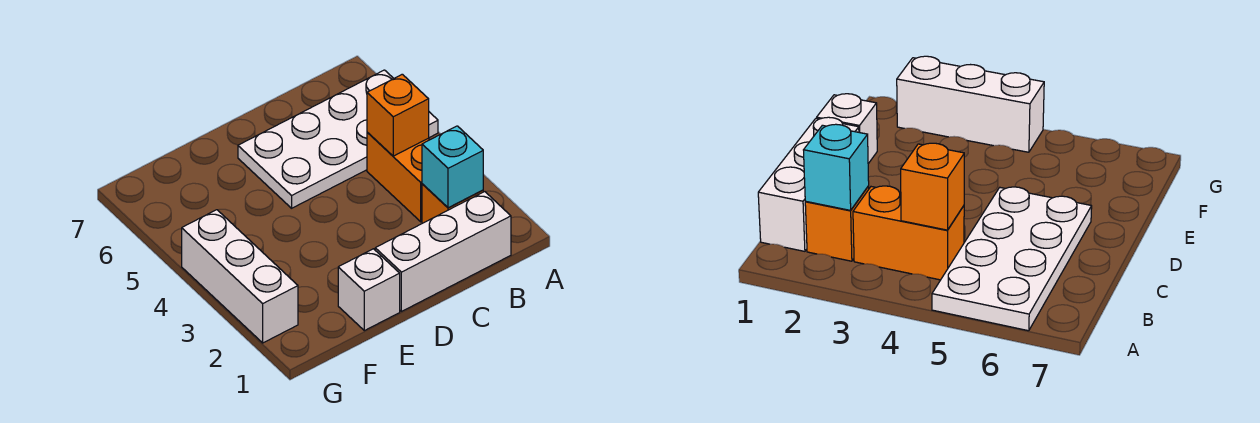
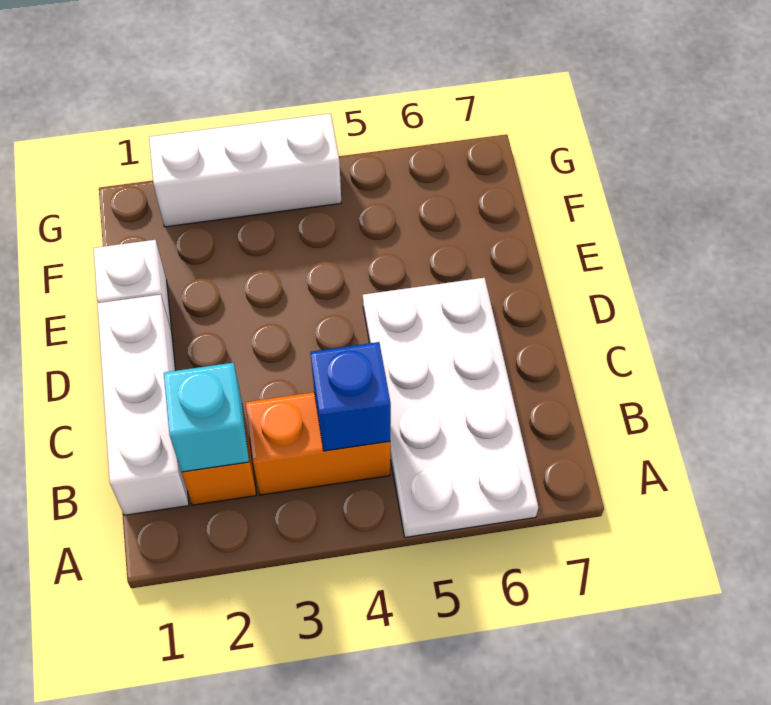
orange brick B4 level 2 -> blue brick B4 level 2

